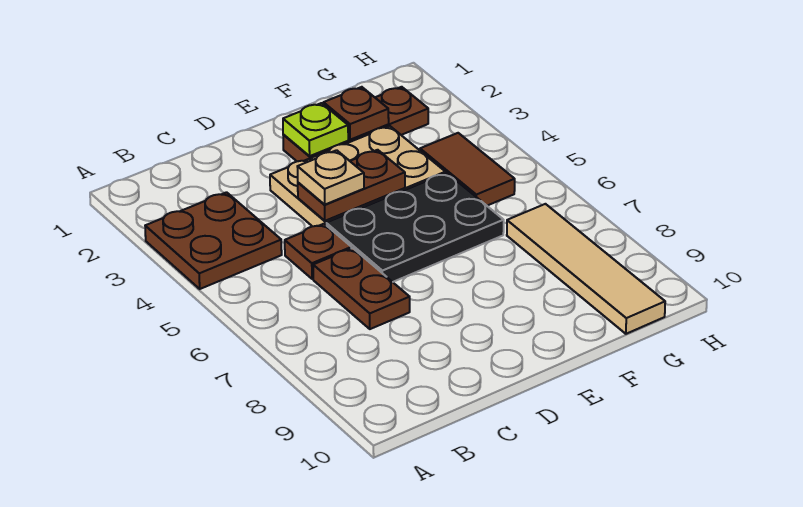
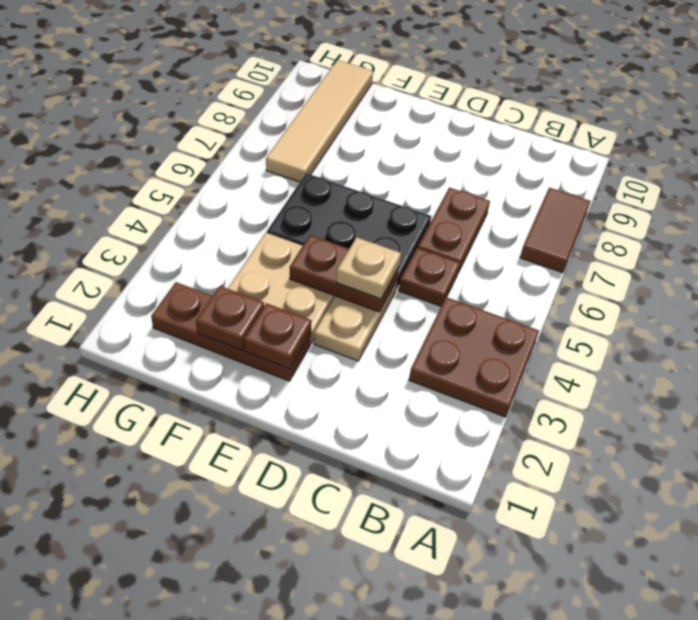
lime plate E2 level 2 -> brown plate E2 level 2
brown tile G4:G5 level 1 -> brown tile A7:A8 level 1

